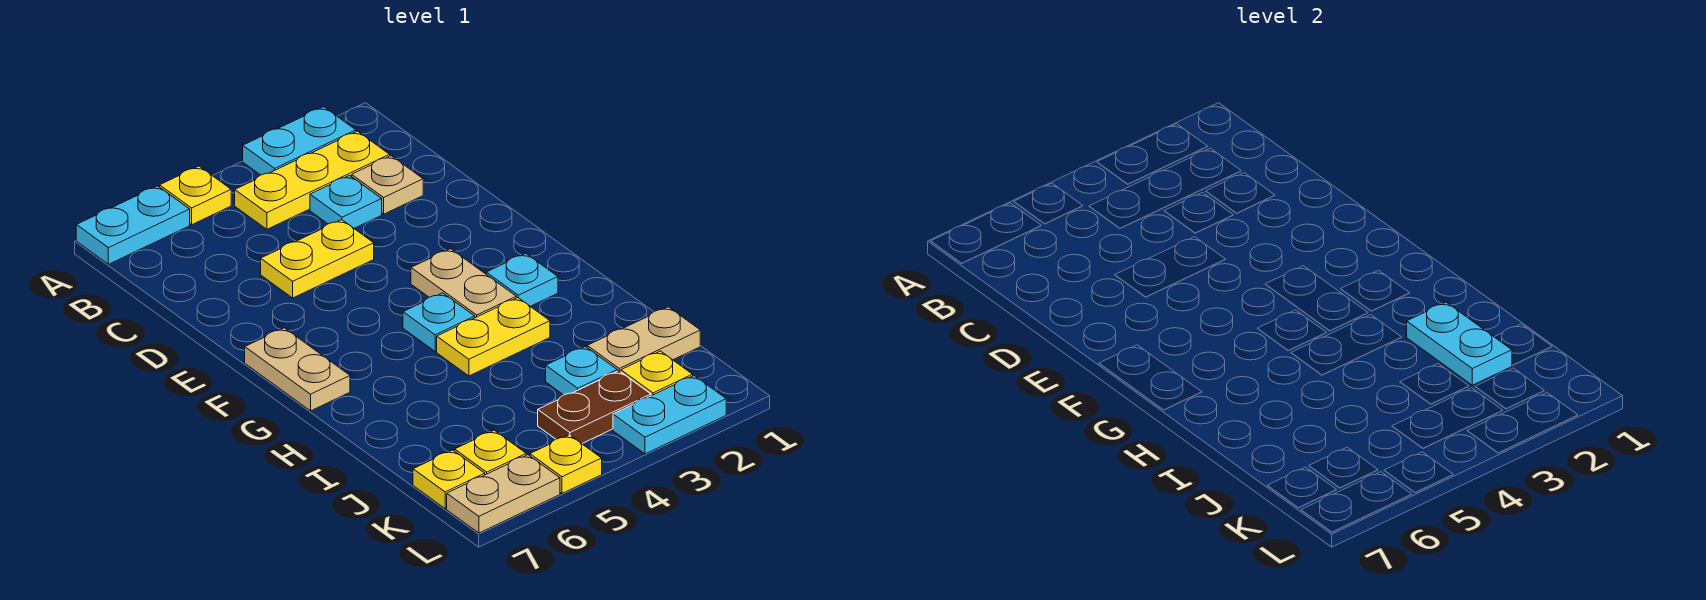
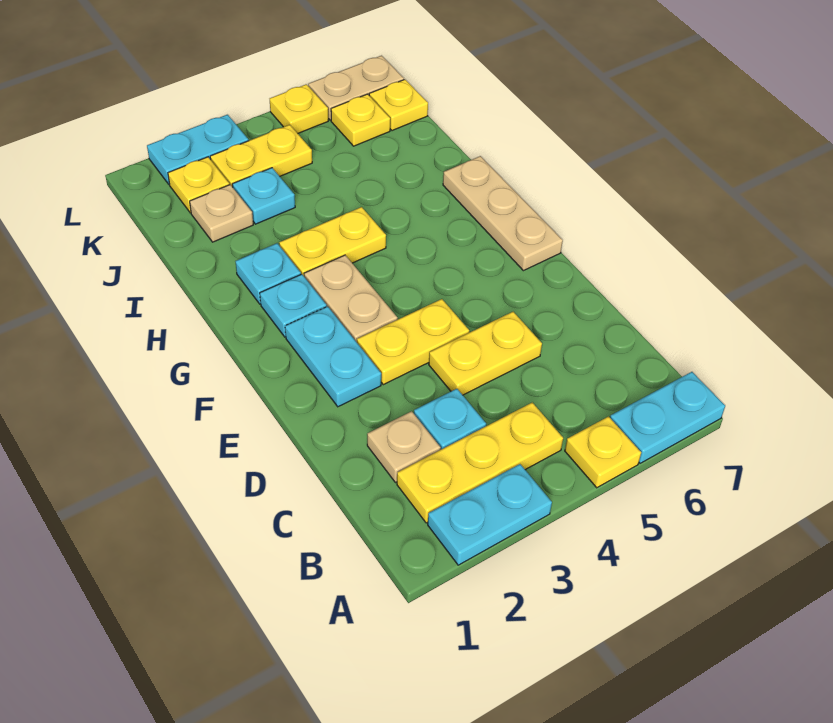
none -> yellow plate E3:E4 level 1
tan plate F7:G7 level 1 -> tan plate F7:H7 level 1
cyan plate G4 level 1 -> cyan plate H2 level 1
cyan plate I2:J2 level 2 -> cyan plate E2:F2 level 1
tan plate J1:J2 level 1 -> tan plate J2 level 1
brown plate K3:K4 level 1 -> yellow plate K3:K4 level 1

